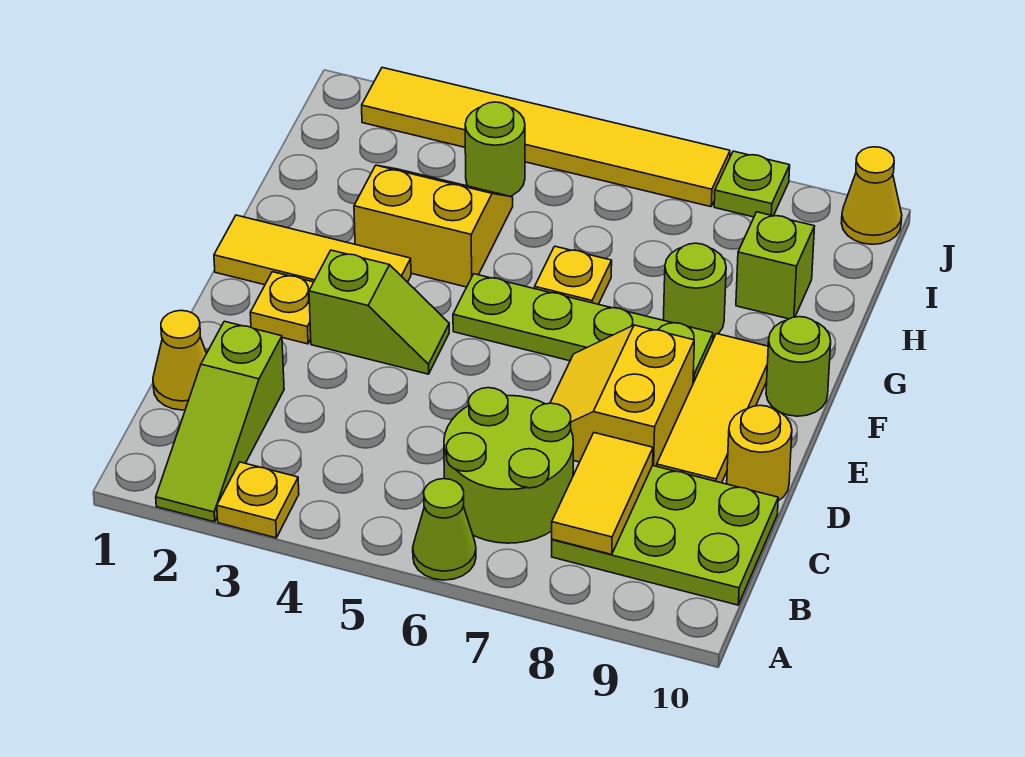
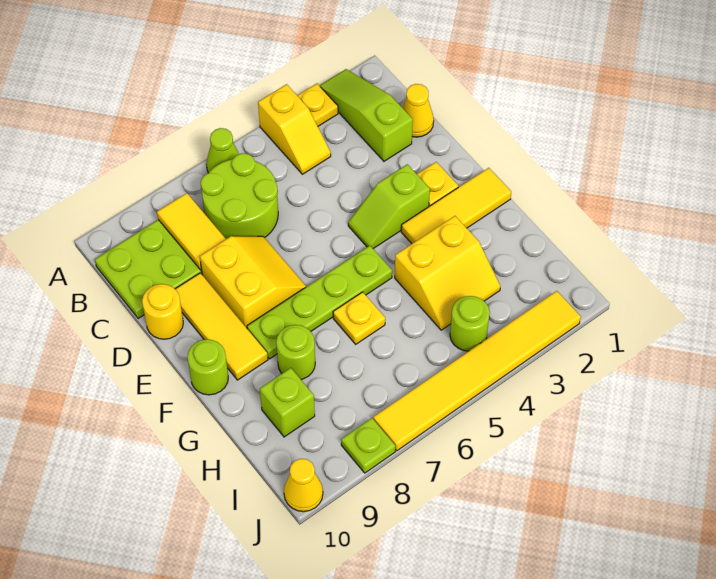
none -> yellow slope A4:B4 level 1 top A

